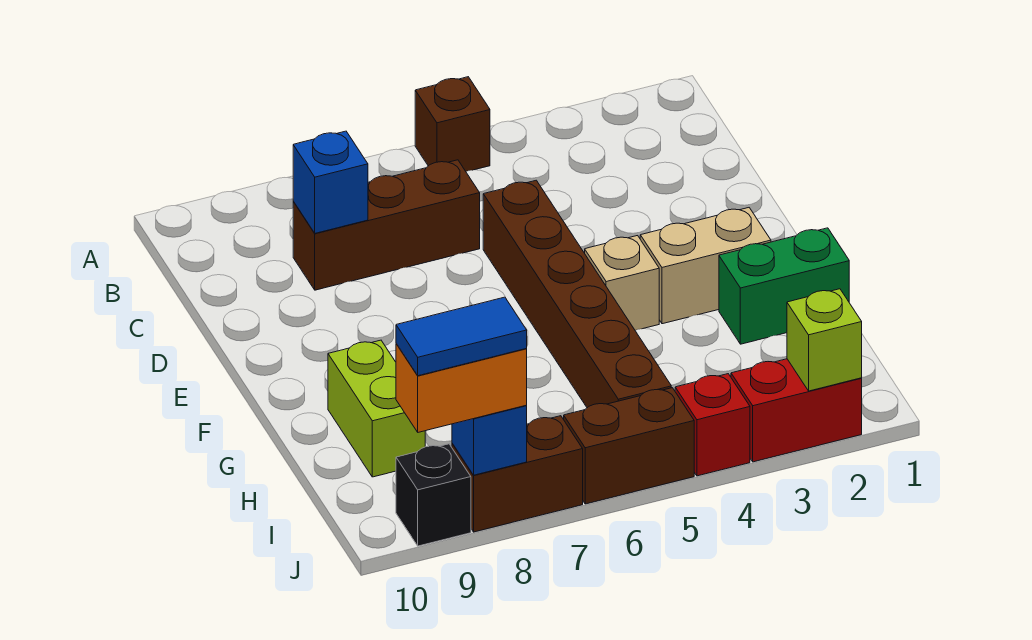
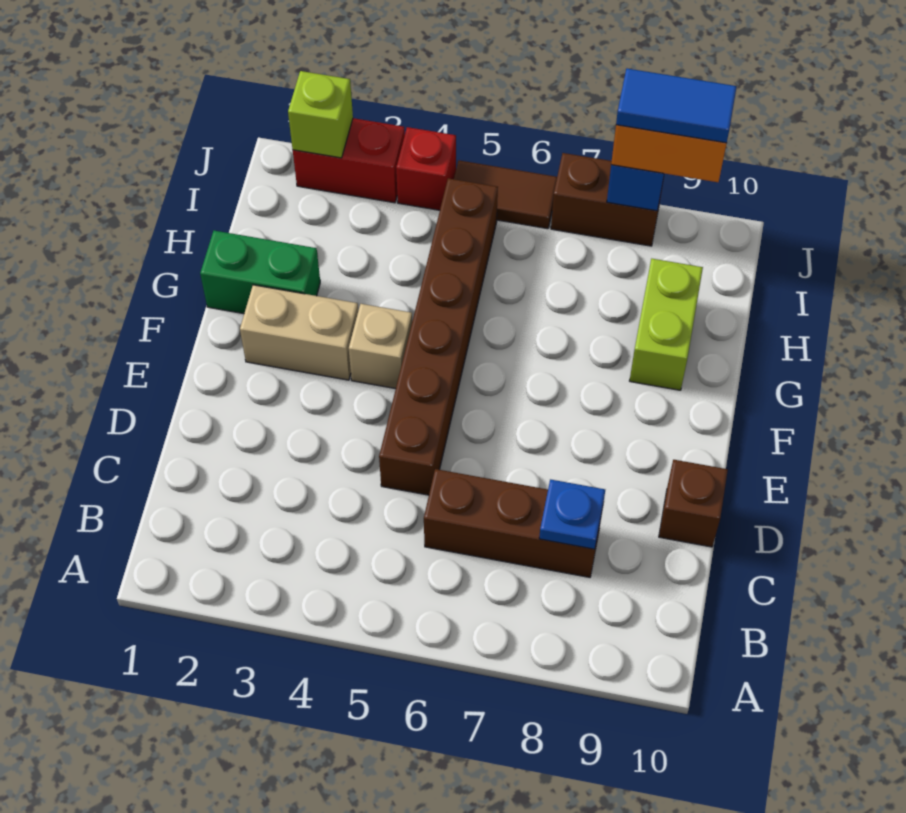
brown brick A5 level 1 -> brown brick D10 level 1
blue brick C8 level 2 -> blue plate C8 level 2
brown brick J5:J6 level 1 -> brown tile J5:J6 level 1
black brick J9 level 1 -> none

